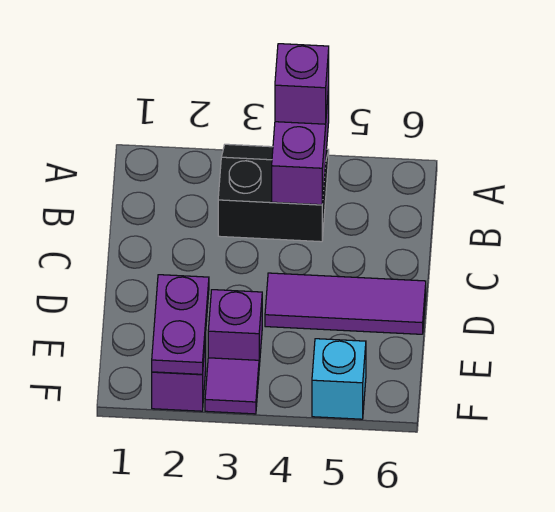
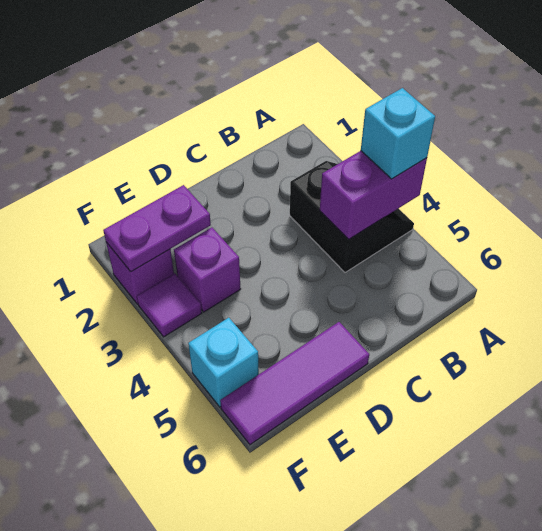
purple brick A4 level 3 -> cyan brick A4 level 3
purple tile D4:D6 level 1 -> purple tile D6:F6 level 1

